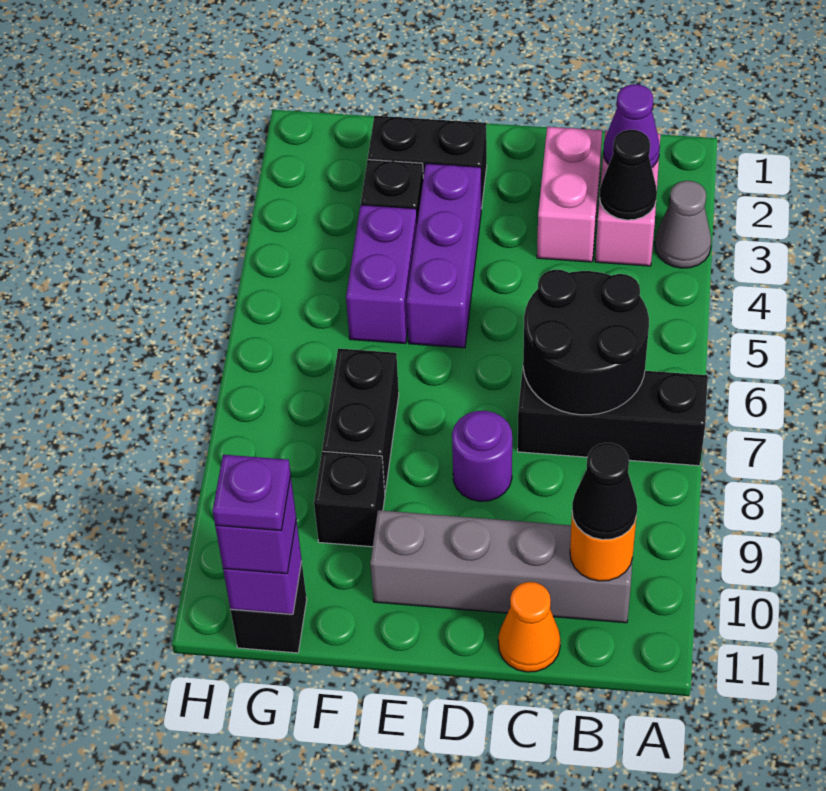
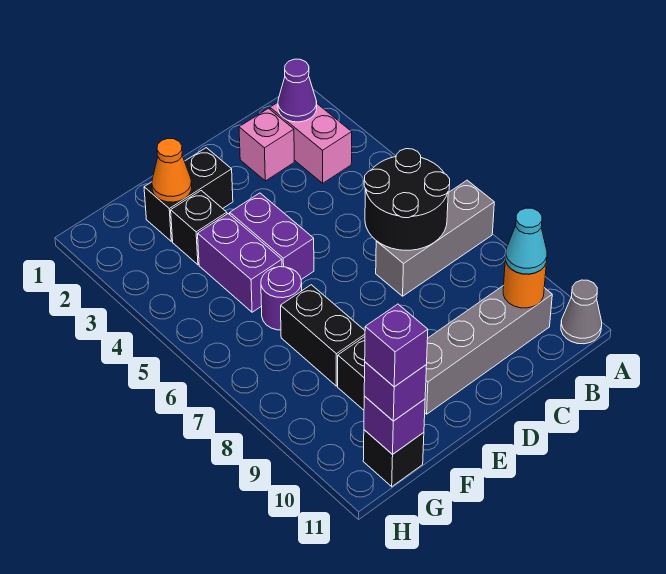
grey cone A3 level 1 -> grey cone A11 level 1
black brick A7:C7 level 1 -> grey brick A7:C7 level 1
black cone B3 level 2 -> none
black cone B10 level 3 -> cyan cone B10 level 3
pink brick C2:C3 level 1 -> pink brick C2 level 1
orange cone C11 level 1 -> orange cone F2 level 2
purple round brick D8 level 1 -> purple round brick F6 level 1
purple brick E3:E5 level 1 -> purple brick E4:E5 level 1
purple plate G11 level 4 -> purple brick G11 level 4

